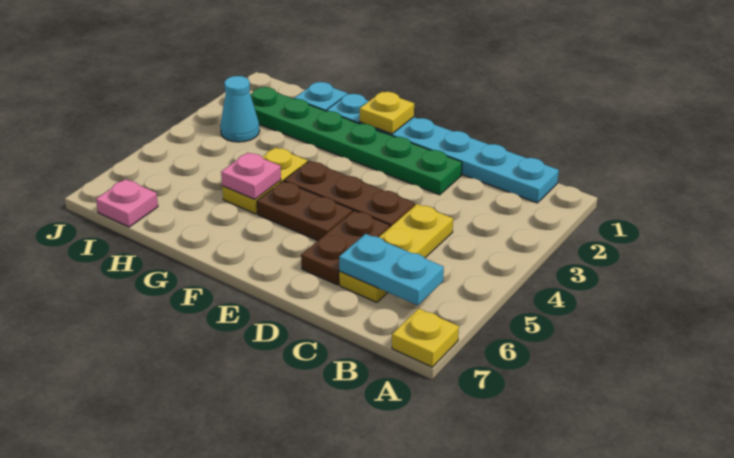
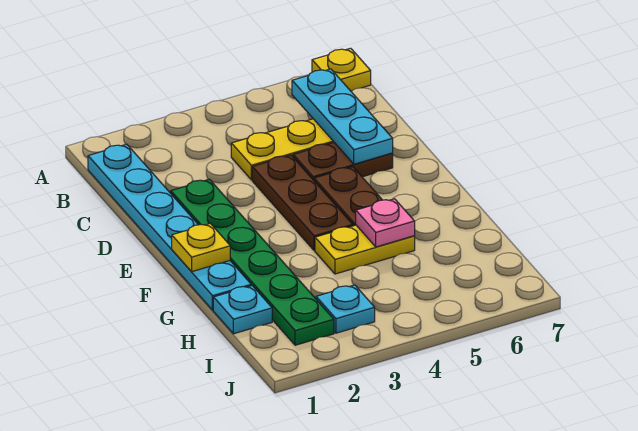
cyan plate B6:C6 level 2 -> cyan plate B6:D6 level 2
cyan cone I3 level 1 -> cyan plate I3 level 1
pink plate I7 level 1 -> none

